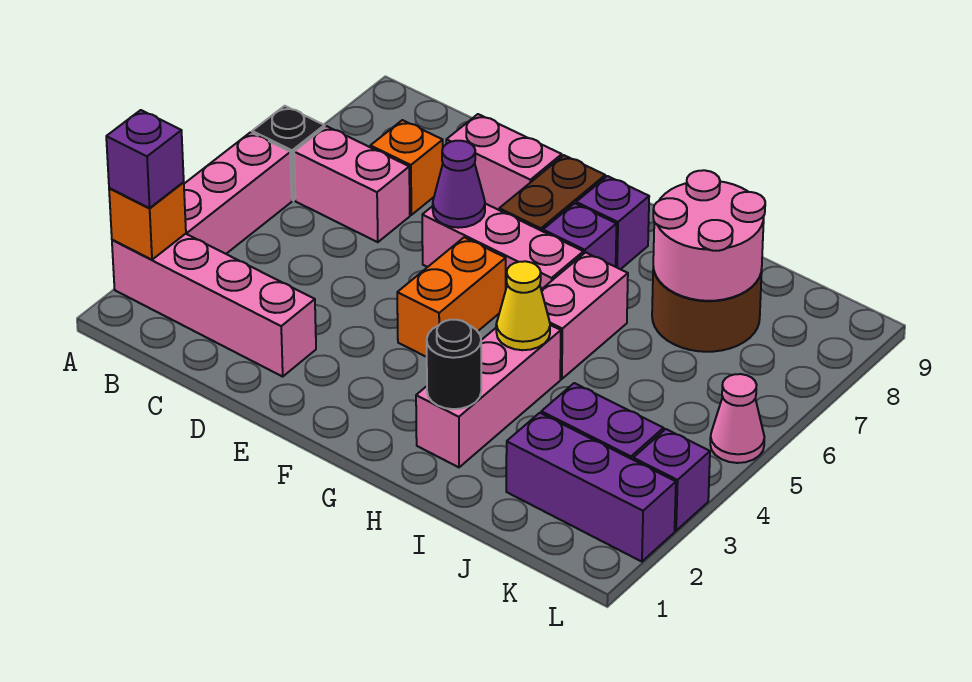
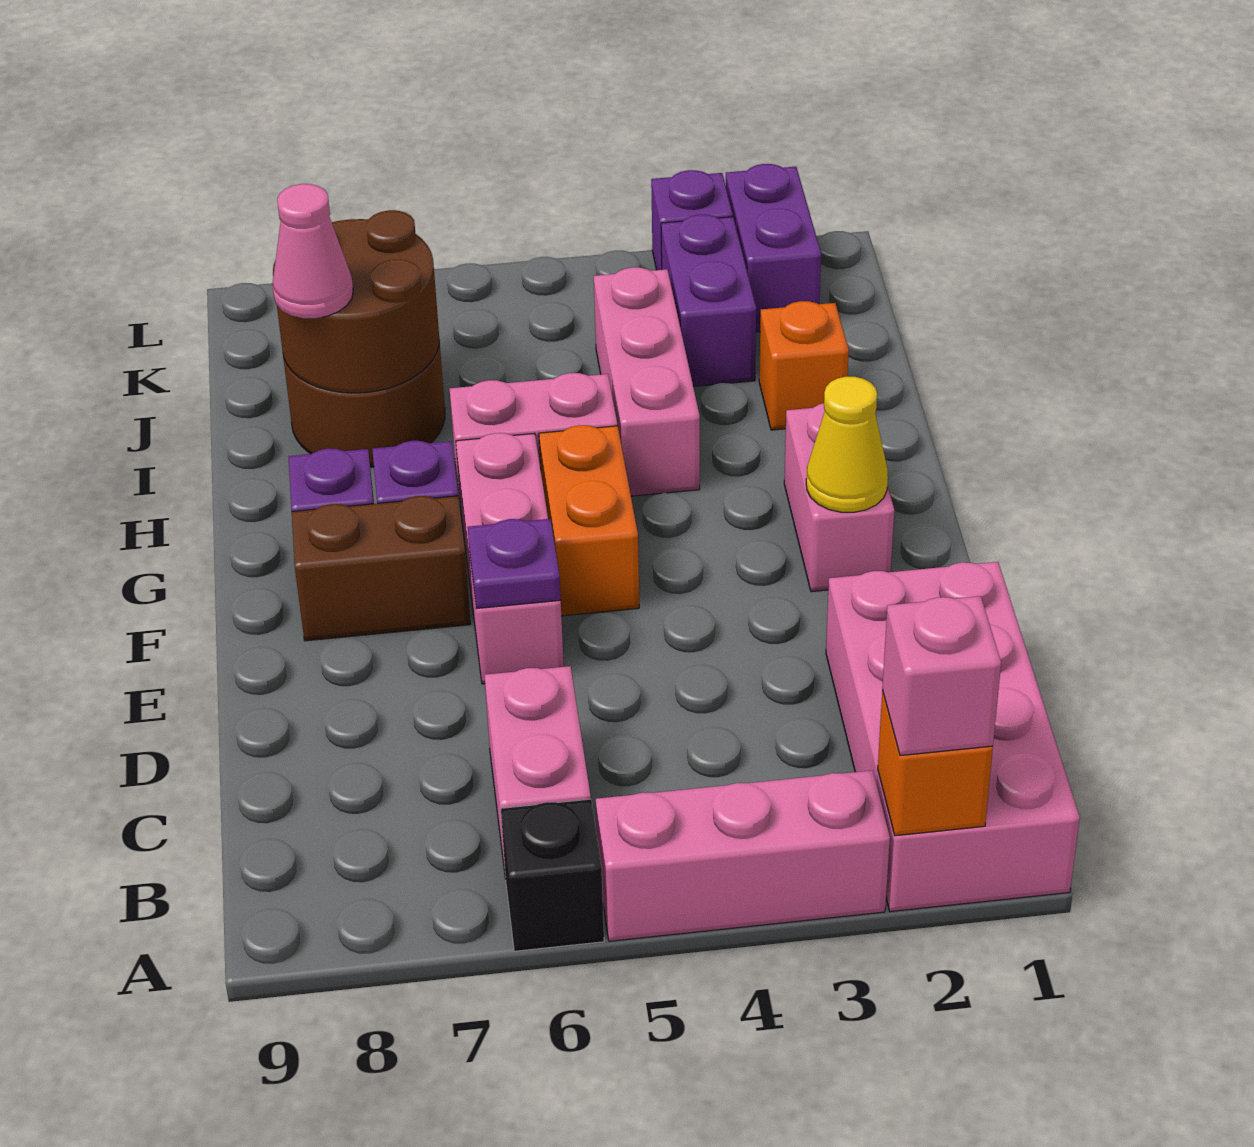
pink brick A2:D2 level 1 -> pink brick A1:D2 level 1
purple brick A2 level 3 -> pink brick A2 level 3
orange brick C7 level 1 -> orange brick I2 level 1
pink brick D8:E8 level 1 -> pink brick F2:G2 level 1
purple cone E6 level 2 -> purple plate E6 level 2
orange brick F4:F5 level 1 -> orange brick F5:G5 level 1
pink brick H2:H4 level 1 -> pink brick H4:J4 level 1
black round brick H2 level 2 -> none
yellow cone H4 level 2 -> yellow cone F2 level 2
pink round brick I7:J8 level 2 -> brown round brick I7:J8 level 2
purple brick J2:L2 level 1 -> purple brick K2:L2 level 1
pink cone L5 level 1 -> pink cone I8 level 3

